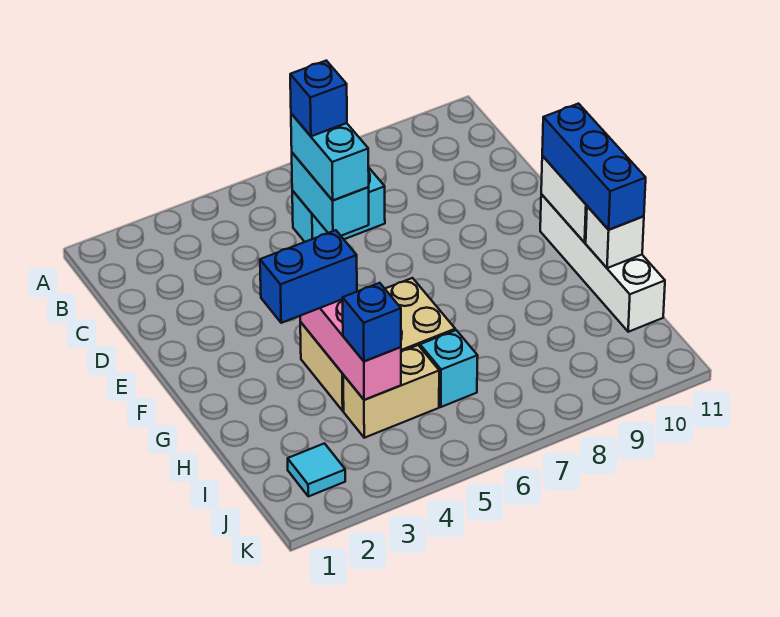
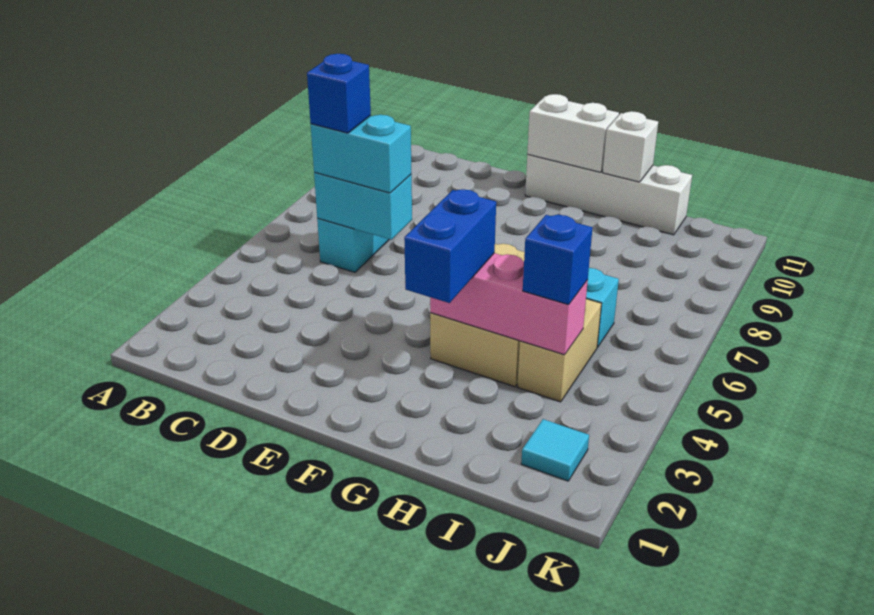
blue brick F11:H11 level 3 -> none

